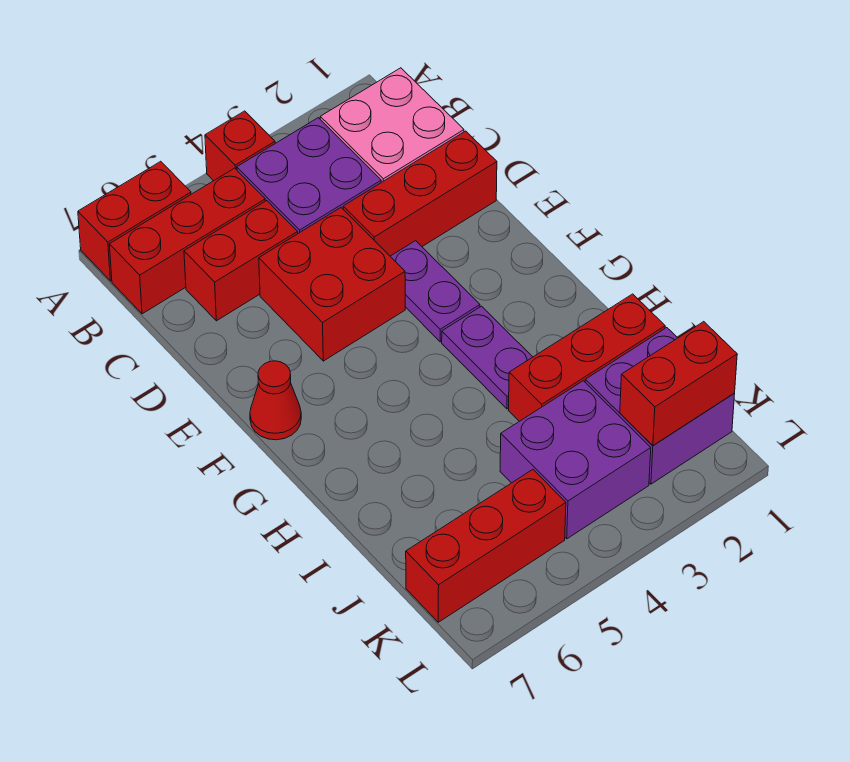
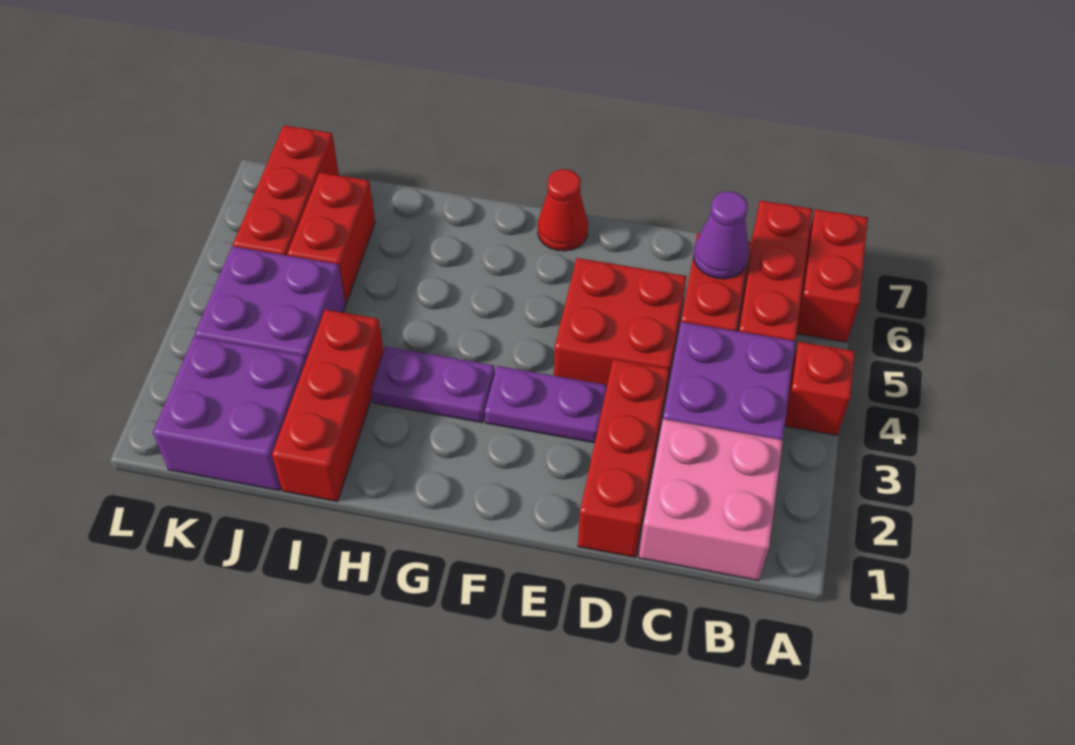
none -> purple cone C6 level 2
red brick K1:K2 level 2 -> red brick J5:J6 level 1

